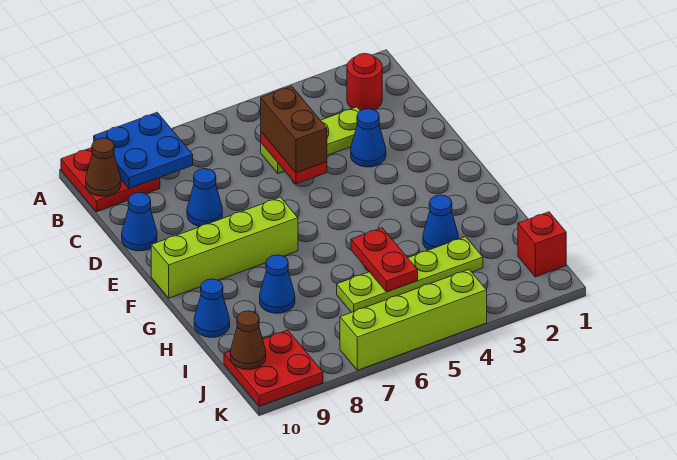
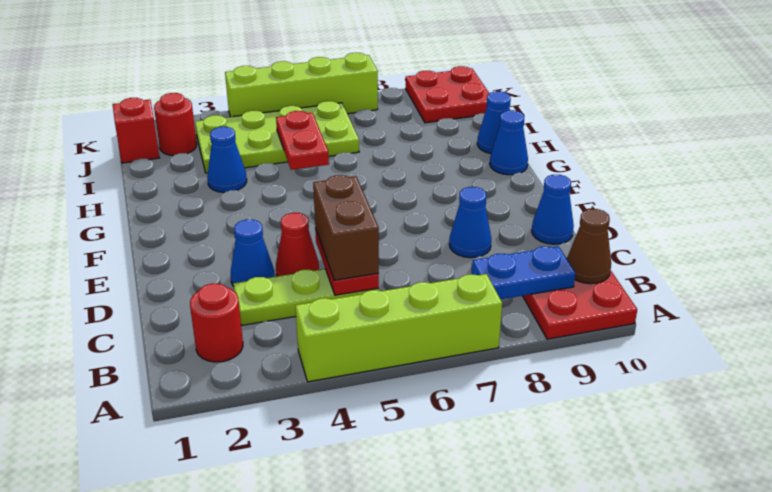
blue plate A8:B9 level 2 -> blue plate B8:B9 level 2
none -> red cone D4 level 1
lime brick F7:F10 level 1 -> lime brick A4:A7 level 1
blue cone H8 level 1 -> blue cone G10 level 1
lime plate I3:I6 level 1 -> lime plate I3:J6 level 1
none -> red round brick J2 level 1
brown cone J10 level 2 -> none

